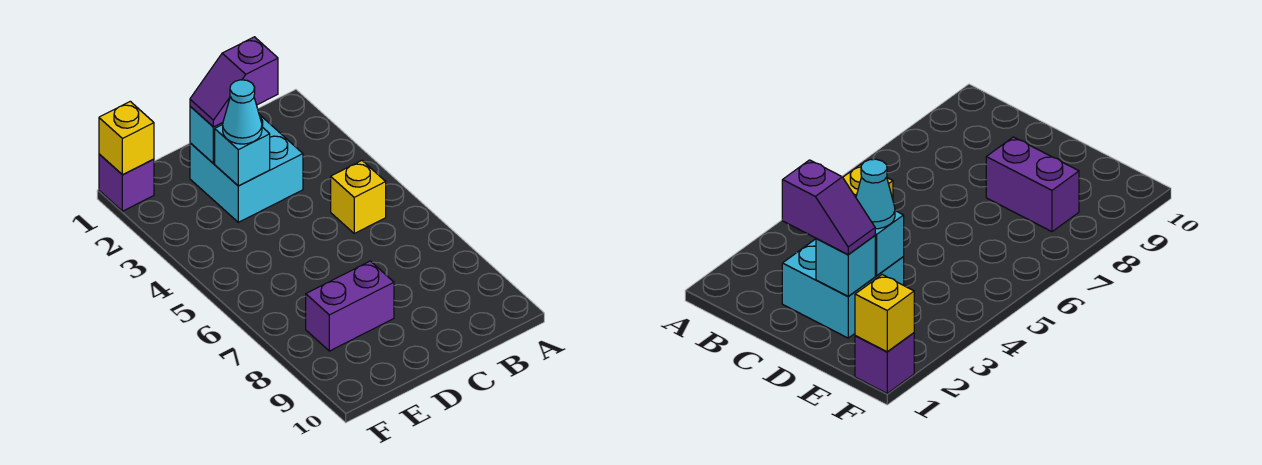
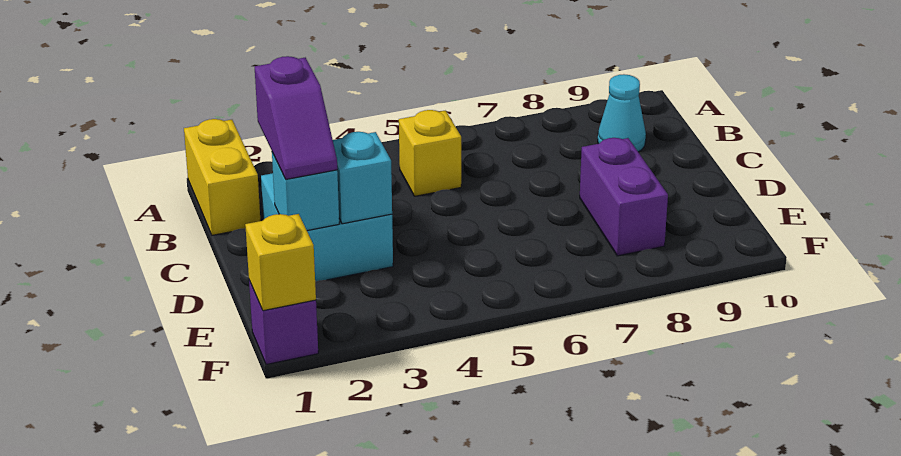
none -> yellow brick A1:B1 level 1
cyan cone D3 level 3 -> cyan cone B9 level 1

